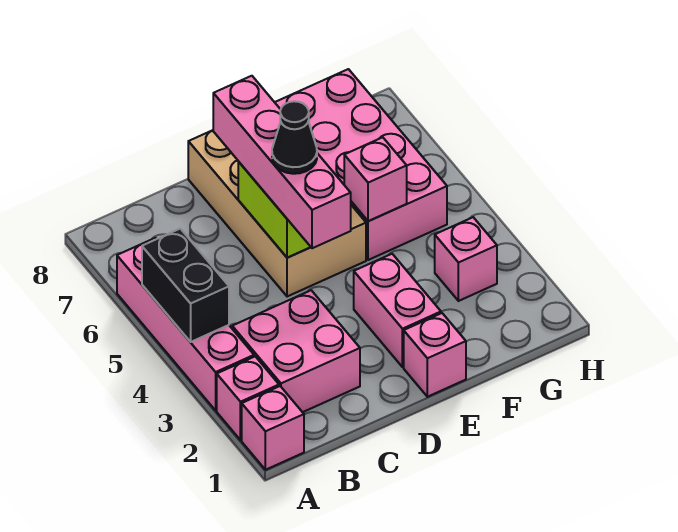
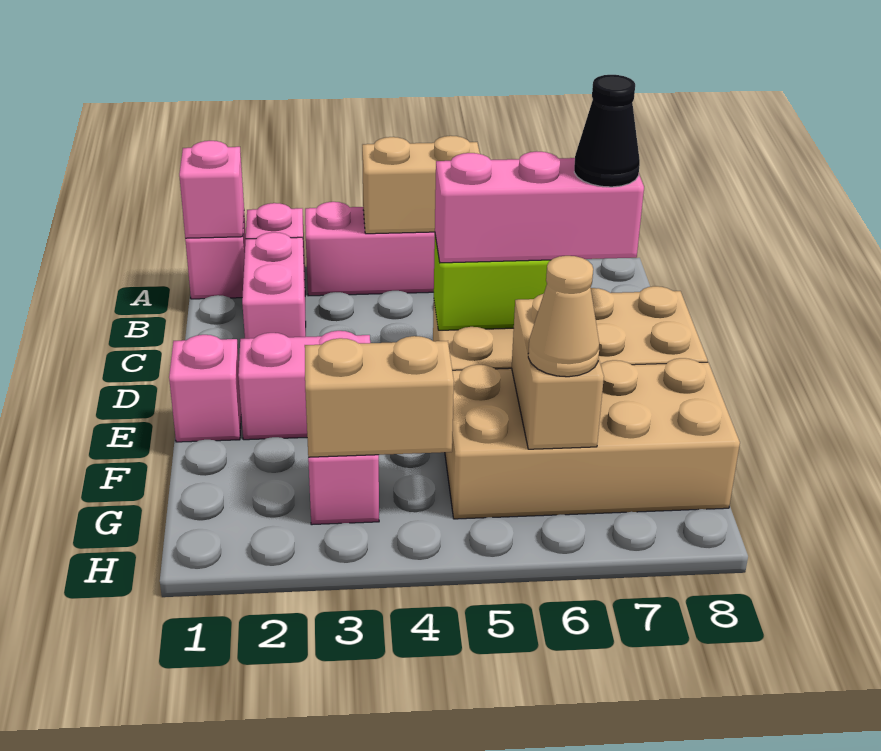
black brick A4:A5 level 2 -> tan brick A4:A5 level 2
pink brick B2:C3 level 1 -> pink brick B2:C2 level 1
pink brick D4:D7 level 3 -> pink brick D5:D7 level 3
black cone D5 level 4 -> black cone D7 level 4
pink brick F5:G8 level 1 -> tan brick F5:G8 level 1
pink brick F5 level 2 -> pink brick A1 level 2
none -> tan brick F6:G6 level 2
none -> tan brick G3:G4 level 2
none -> tan cone G6 level 3

